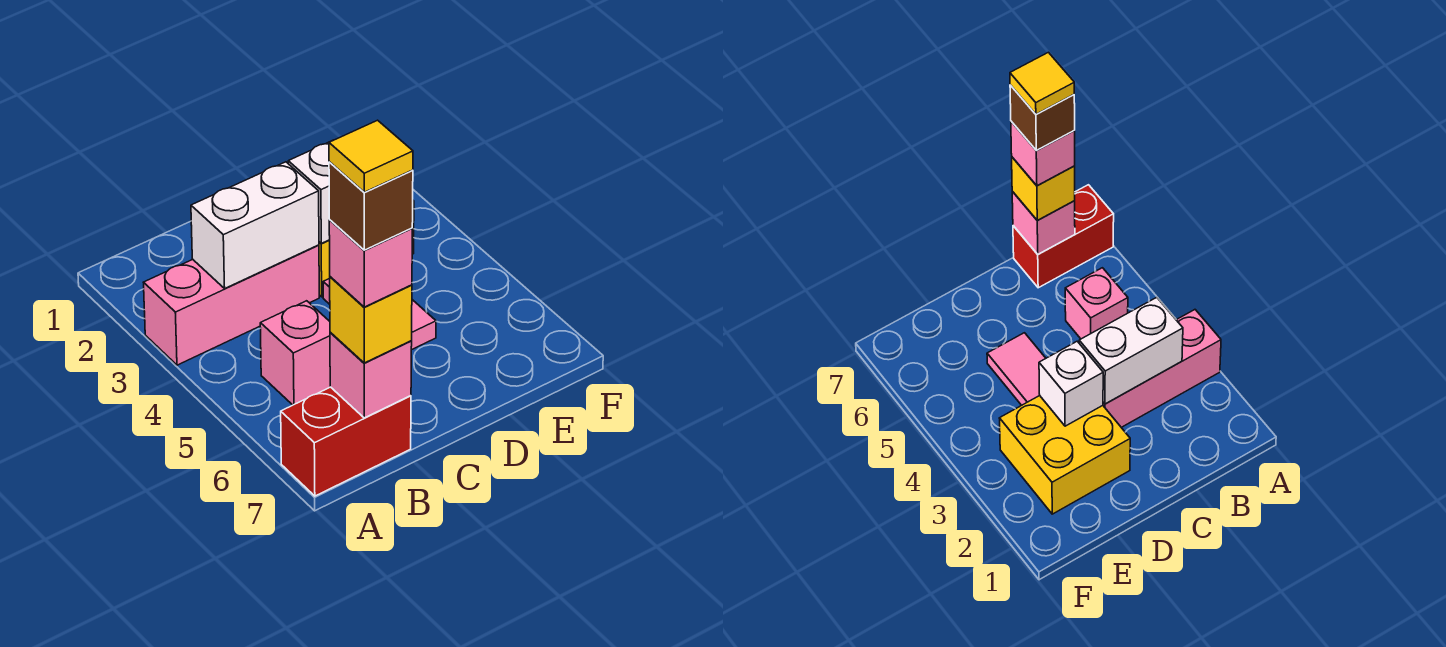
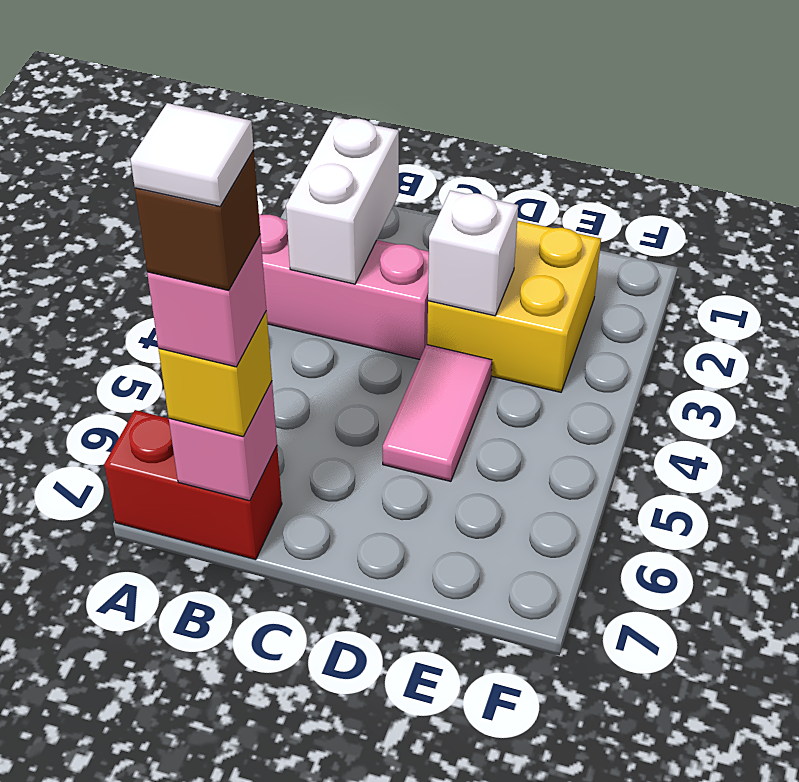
white brick B3:C3 level 2 -> white brick B2:B3 level 2
pink brick B5 level 1 -> none
yellow tile B7 level 6 -> white tile B7 level 6

